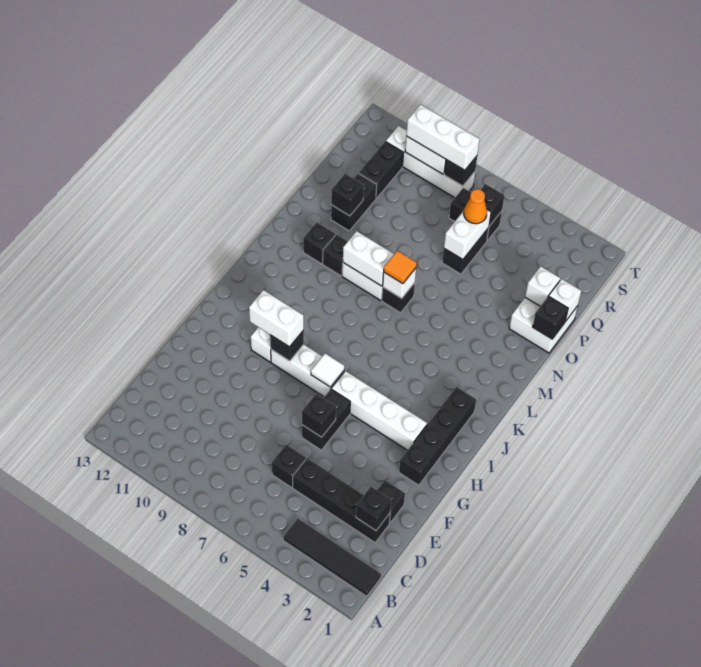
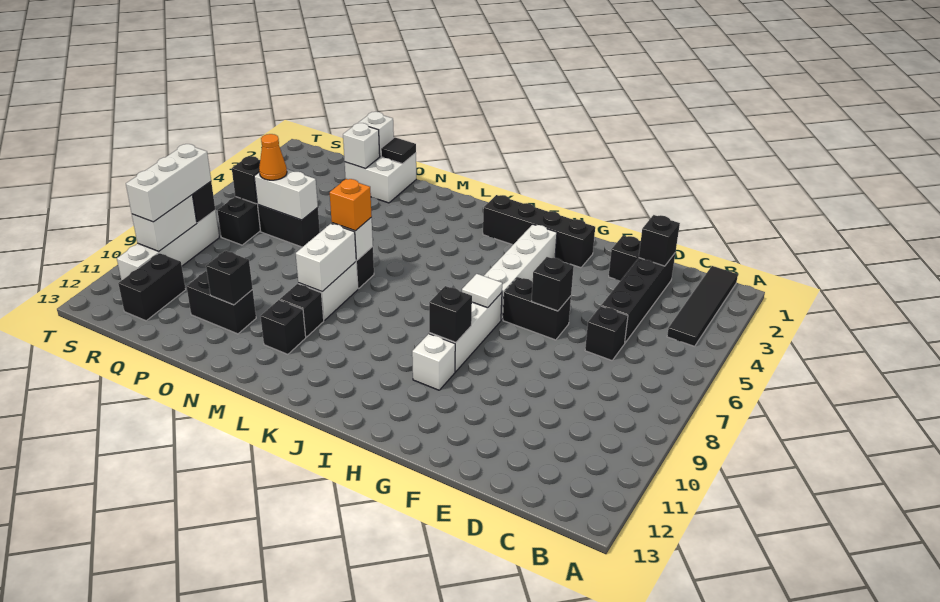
white brick H9:H10 level 3 -> none
orange tile M7 level 3 -> orange brick M7 level 3
black brick O1 level 2 -> black tile O1 level 2
black brick Q11:R11 level 1 -> black brick R11:R12 level 1

